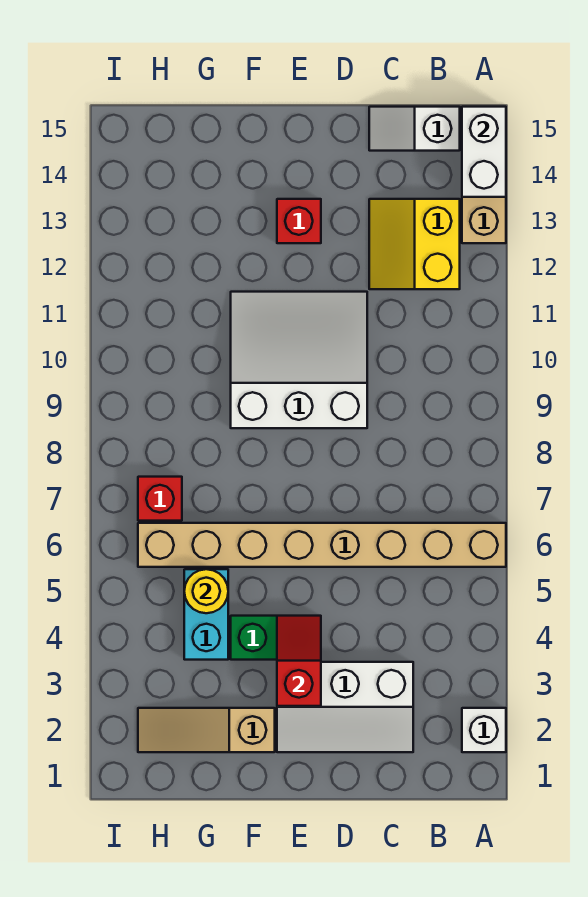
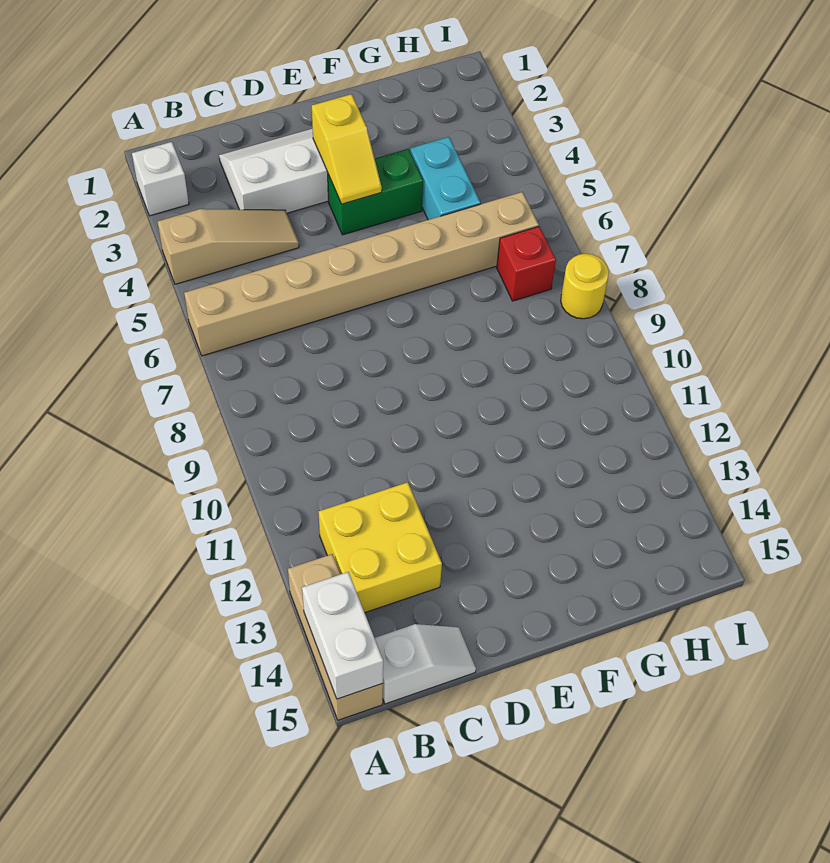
yellow slope B12:C13 level 1 top B -> yellow brick B12:C13 level 1
white slope D9:F11 level 1 top 9 -> none
red slope E3:E4 level 2 top 3 -> yellow slope E3:E4 level 2 top 3
red brick E13 level 1 -> none
tan slope F2:H2 level 1 top F -> tan slope A4:C4 level 1 top A
yellow round brick G5 level 2 -> yellow round brick I8 level 1

